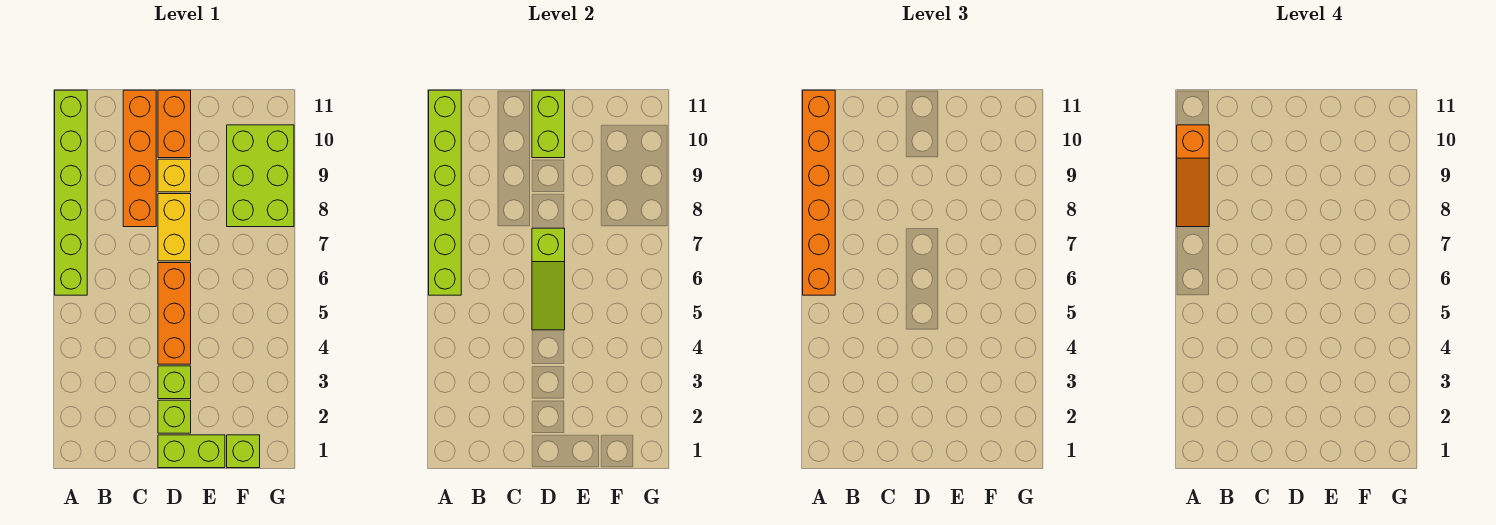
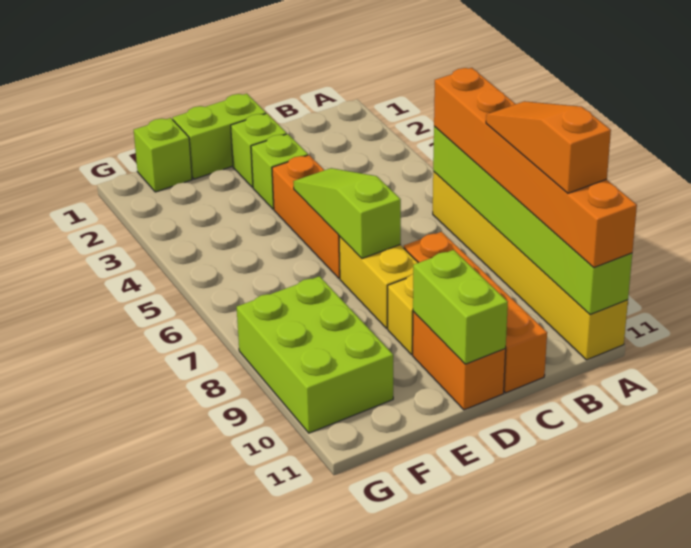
lime brick A6:A11 level 1 -> yellow brick A6:A11 level 1

